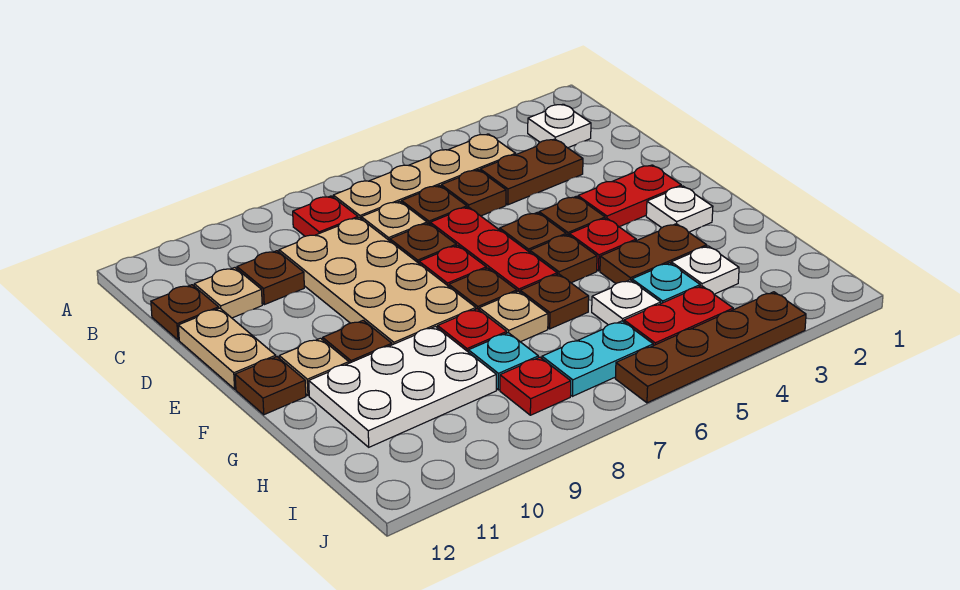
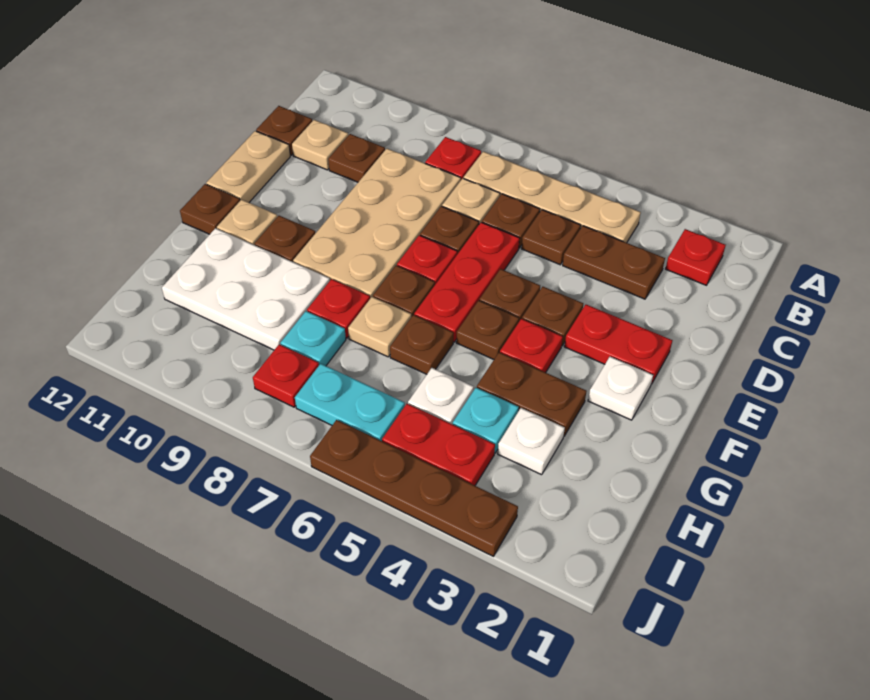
white plate B2 level 1 -> red plate B2 level 1

